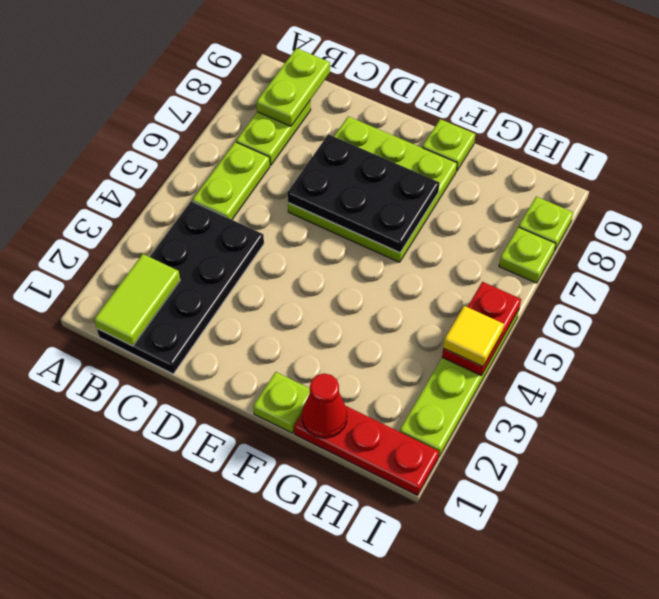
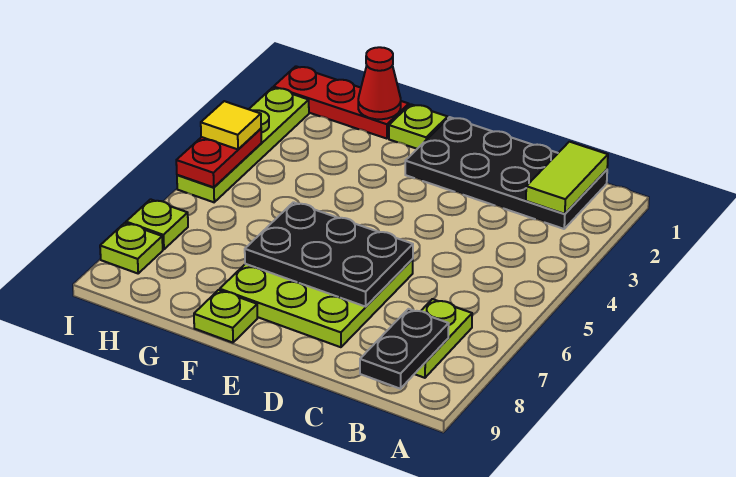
black plate B1:C4 level 1 -> black plate B1:E2 level 1
lime plate B5:B6 level 1 -> none
lime plate B8:B9 level 2 -> black plate B8:B9 level 2

